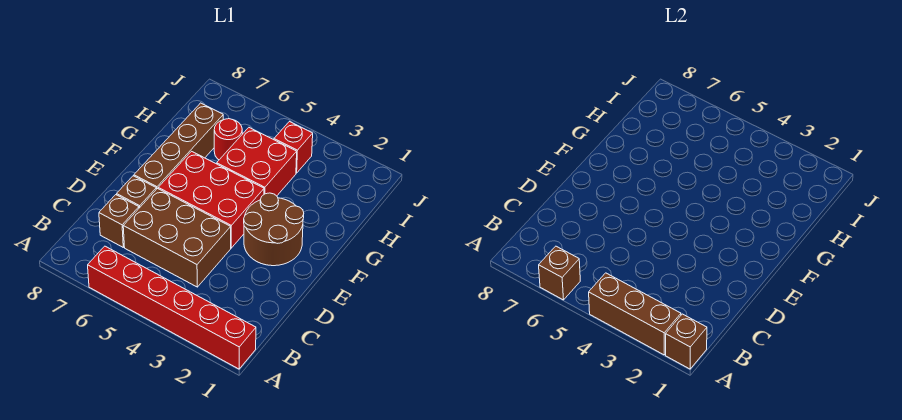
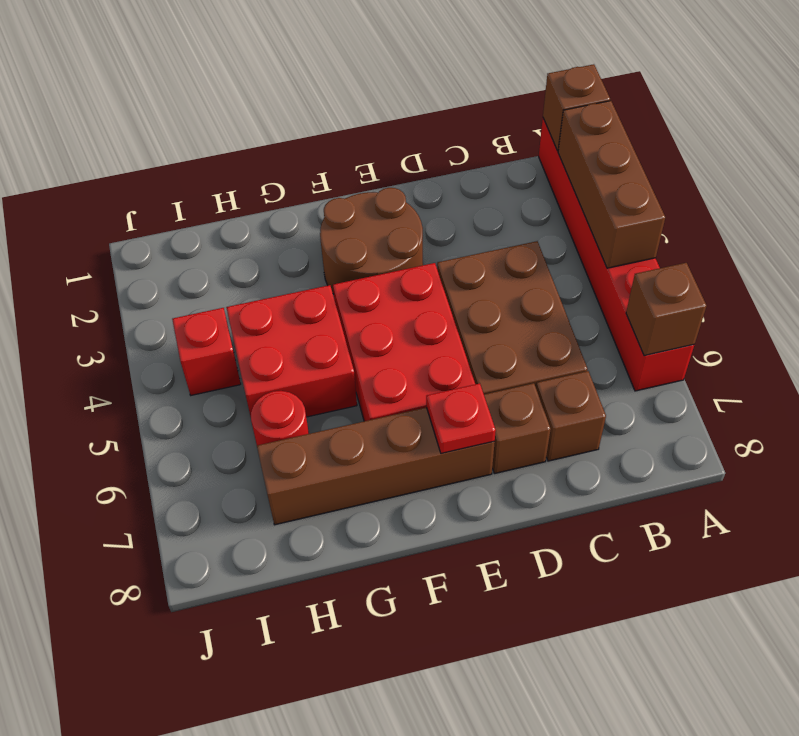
none -> red plate E7 level 2

